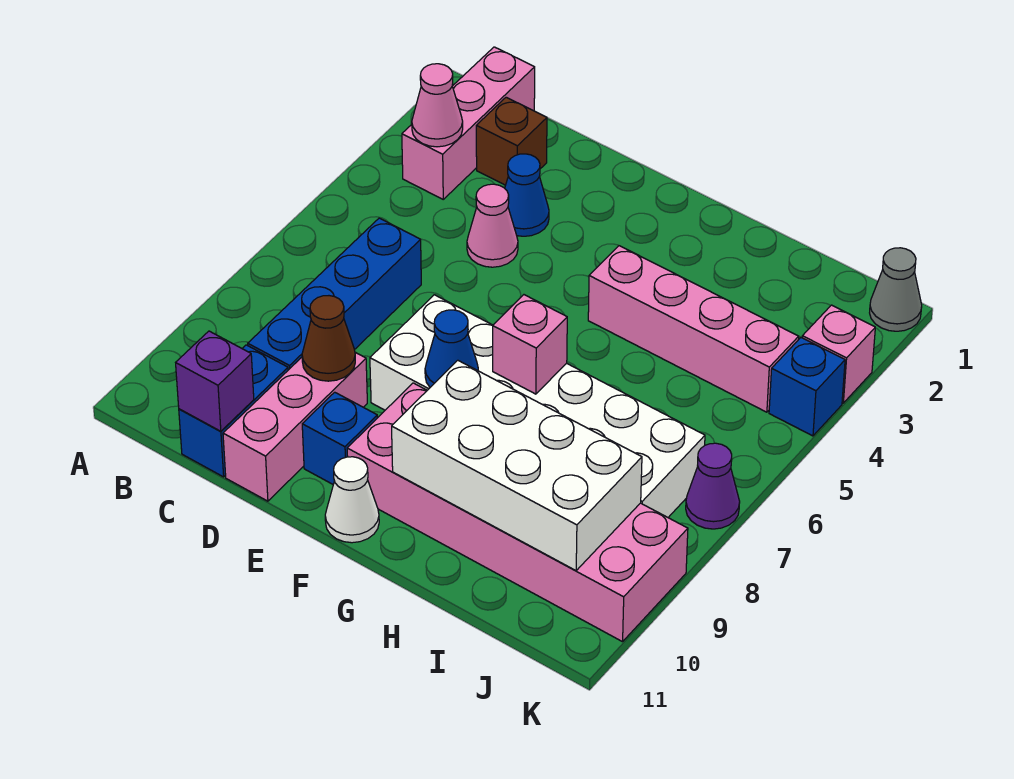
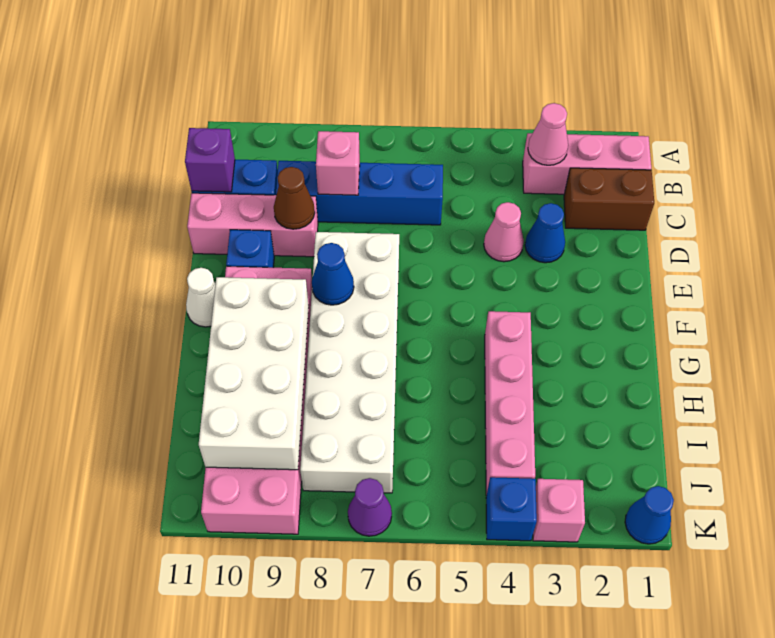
brown brick C2 level 1 -> brown brick C1:C2 level 1
pink brick G7 level 2 -> pink brick C8 level 2
grey cone K1 level 1 -> blue cone K1 level 1

